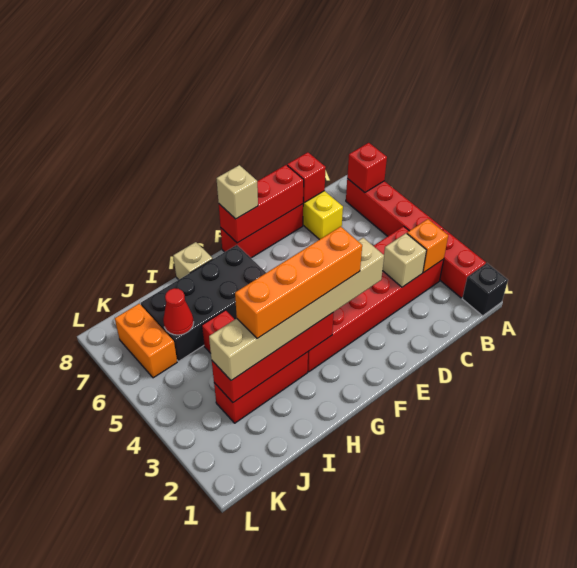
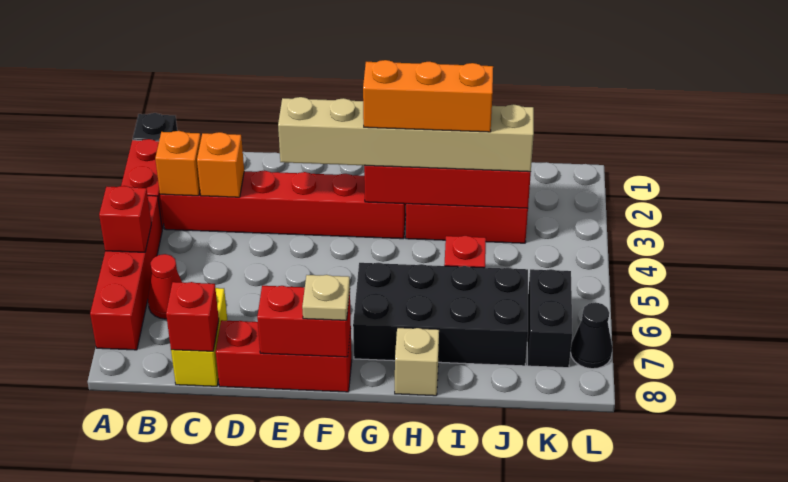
red brick A7 level 2 -> red brick A5 level 2
red brick B3:G4 level 1 -> red brick B3:G3 level 1
tan brick C3 level 2 -> orange brick C3 level 2
red brick D8:F8 level 2 -> red brick E8:F8 level 2
orange brick F3:I3 level 4 -> orange brick G3:I3 level 4
tan brick F8 level 3 -> tan plate F8 level 3
red cone J6 level 2 -> red cone B6 level 1
orange brick K6:K7 level 1 -> black brick K6:K7 level 1
none -> black cone L7 level 1

